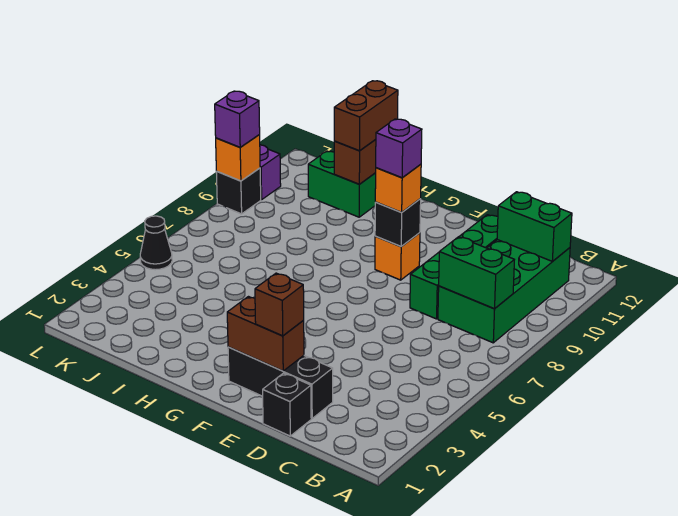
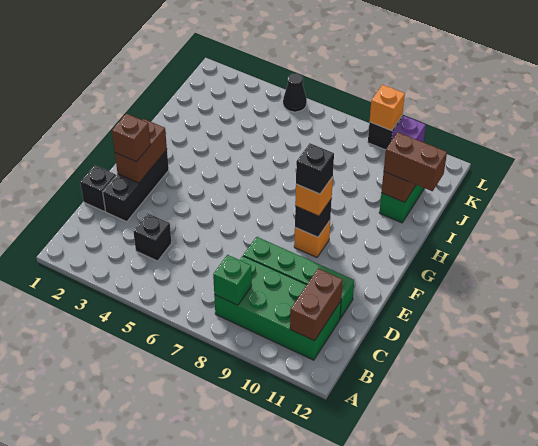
green brick B8:C8 level 2 -> green brick B8 level 2
green brick B11:C11 level 2 -> brown brick B11:C11 level 2
none -> black brick C4 level 1
purple brick F9 level 4 -> black brick F9 level 4
purple brick L9 level 3 -> none

